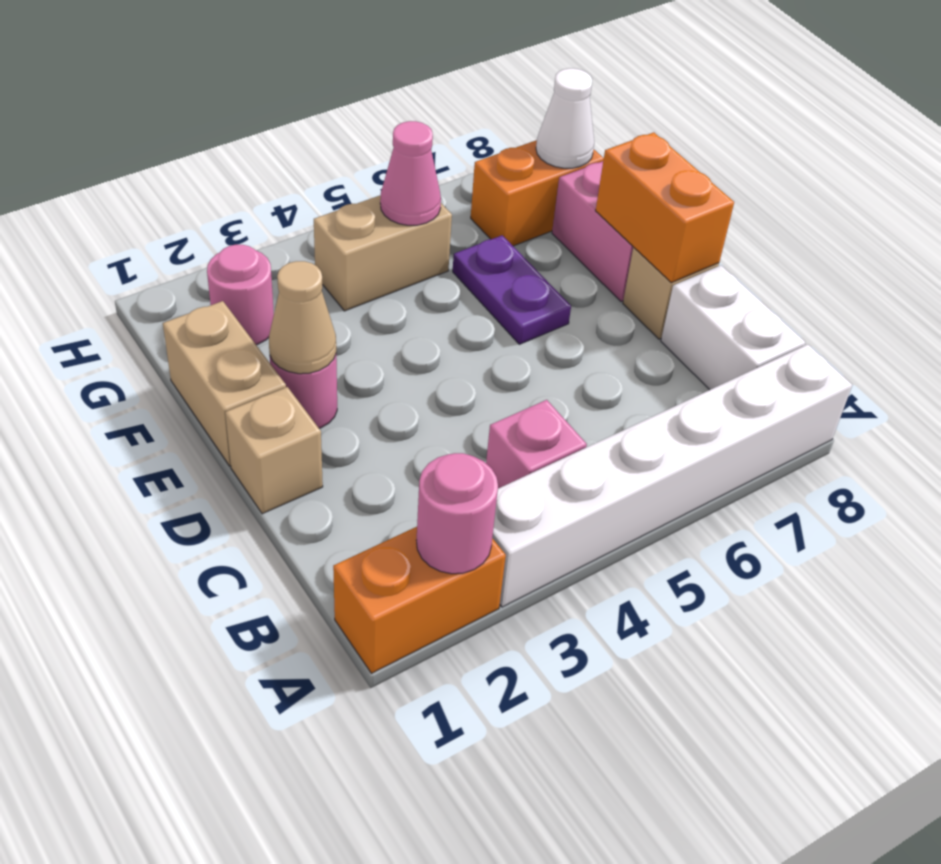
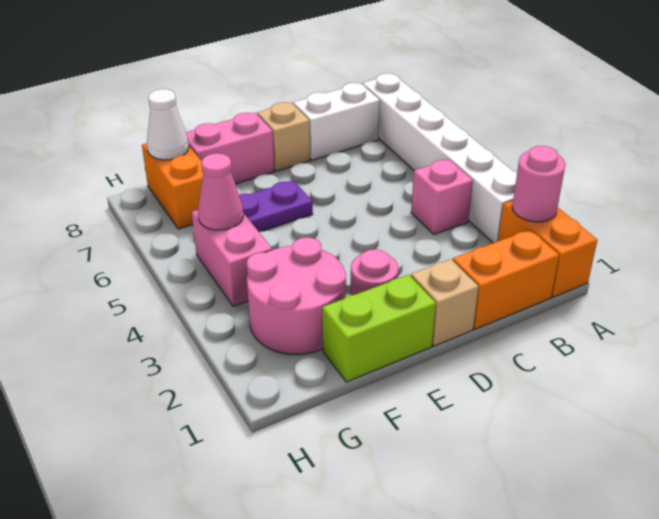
orange brick D8:E8 level 2 -> orange brick B1:C1 level 1
tan brick E1:F1 level 1 -> lime brick E1:F1 level 1
tan cone E2 level 2 -> none
pink round brick G2 level 1 -> pink round brick F2:G3 level 1
tan brick G4:G5 level 1 -> pink brick G4:G5 level 1

